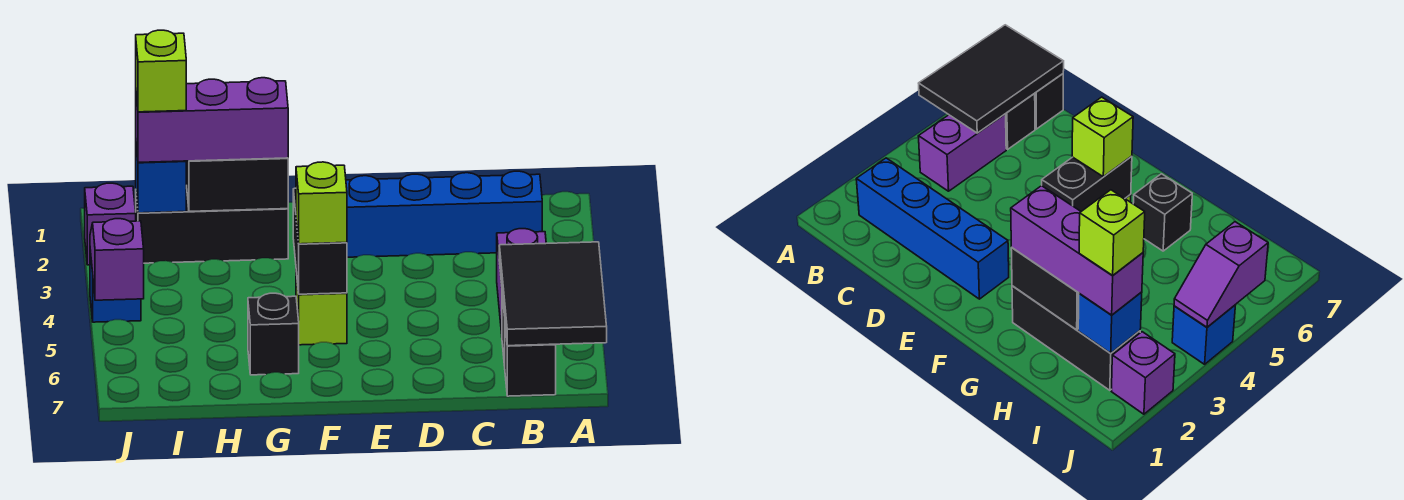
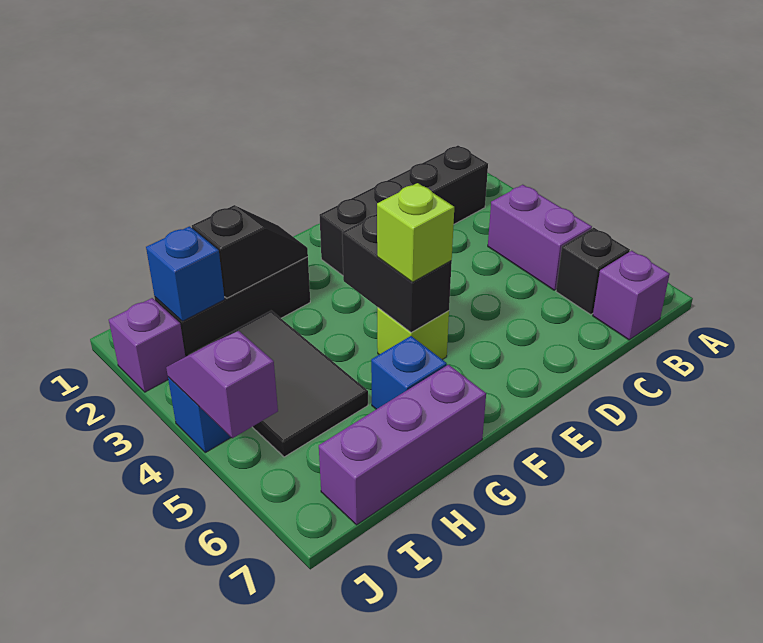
black tile A5:B7 level 2 -> black tile H3:I5 level 1
blue brick B2:E2 level 1 -> black brick B2:E2 level 1
black brick B7 level 1 -> purple brick B7 level 1
black brick G2:H2 level 2 -> black slope G2:H2 level 2 top H
purple brick G2:I2 level 3 -> purple brick G7:I7 level 1
black brick G6 level 1 -> blue brick G6 level 1
lime brick I2 level 4 -> none

